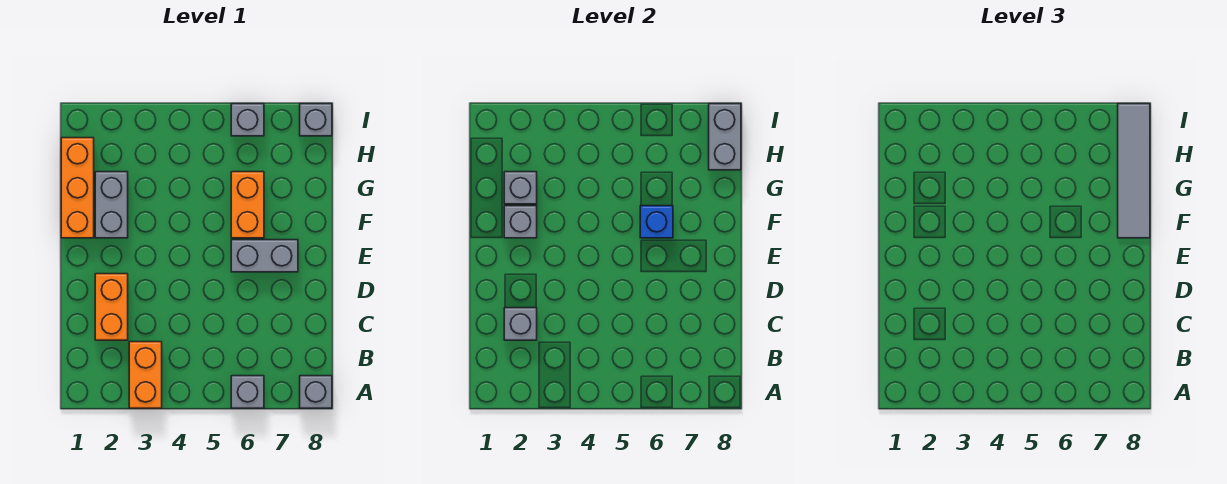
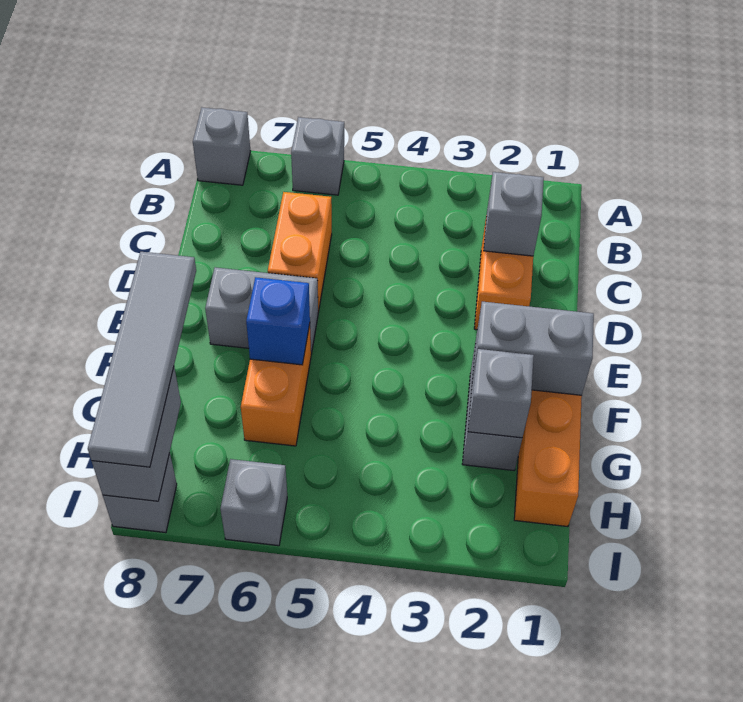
orange brick A3:B3 level 1 -> orange brick C6:D6 level 1
grey brick F2 level 2 -> grey brick F1:F2 level 2

